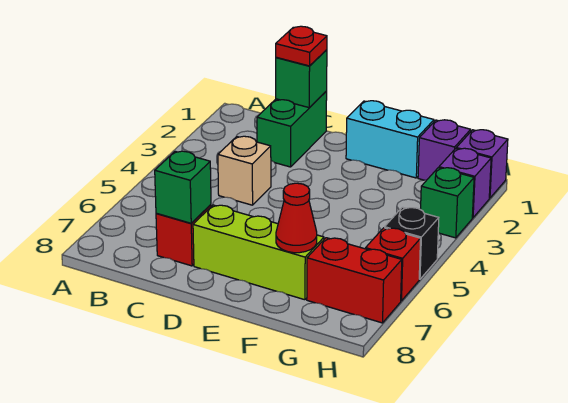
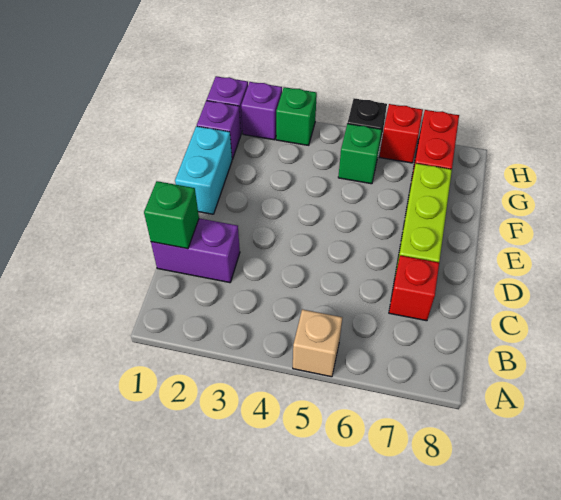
green brick C1:C2 level 1 -> purple brick C1:C2 level 1
red plate C1 level 3 -> none
tan brick C4 level 1 -> tan brick A5 level 1
green brick C7 level 2 -> green brick G5 level 1
red cone F7 level 2 -> none

